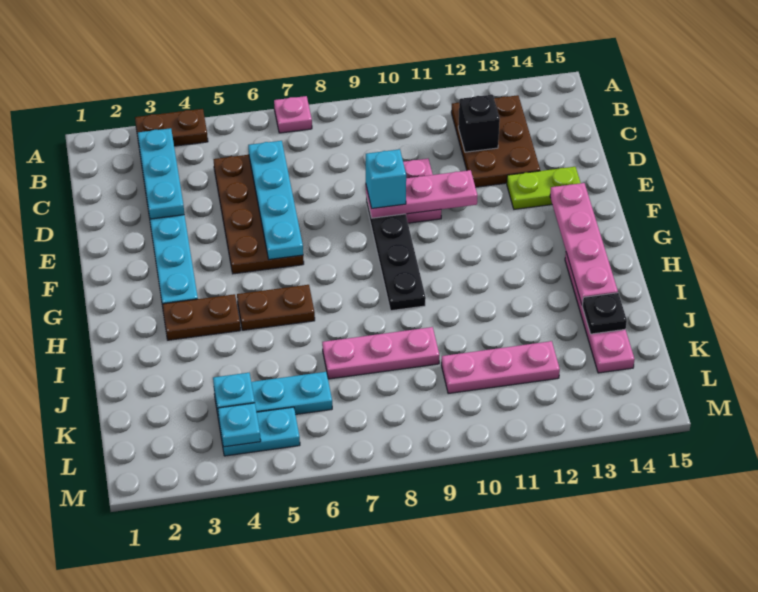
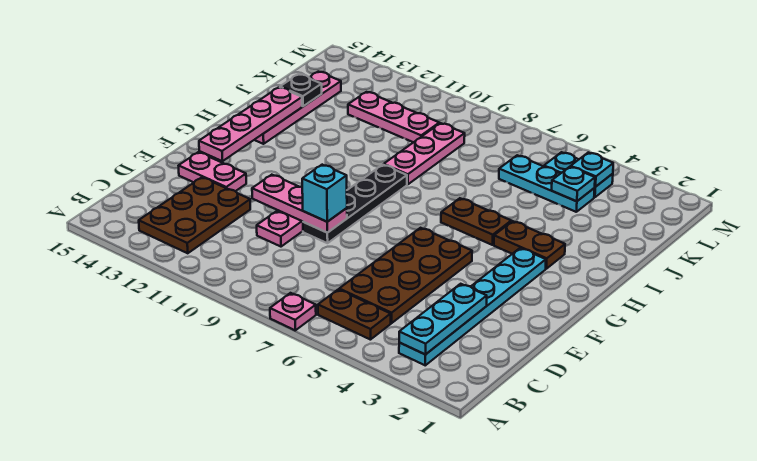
brown plate A3:A4 level 1 -> brown plate B5:B6 level 1
cyan plate C6:F6 level 2 -> none
black brick C12 level 2 -> none
lime plate E13:E14 level 1 -> pink plate E13:E14 level 1
pink plate J7:J9 level 1 -> pink plate I9:K9 level 1

